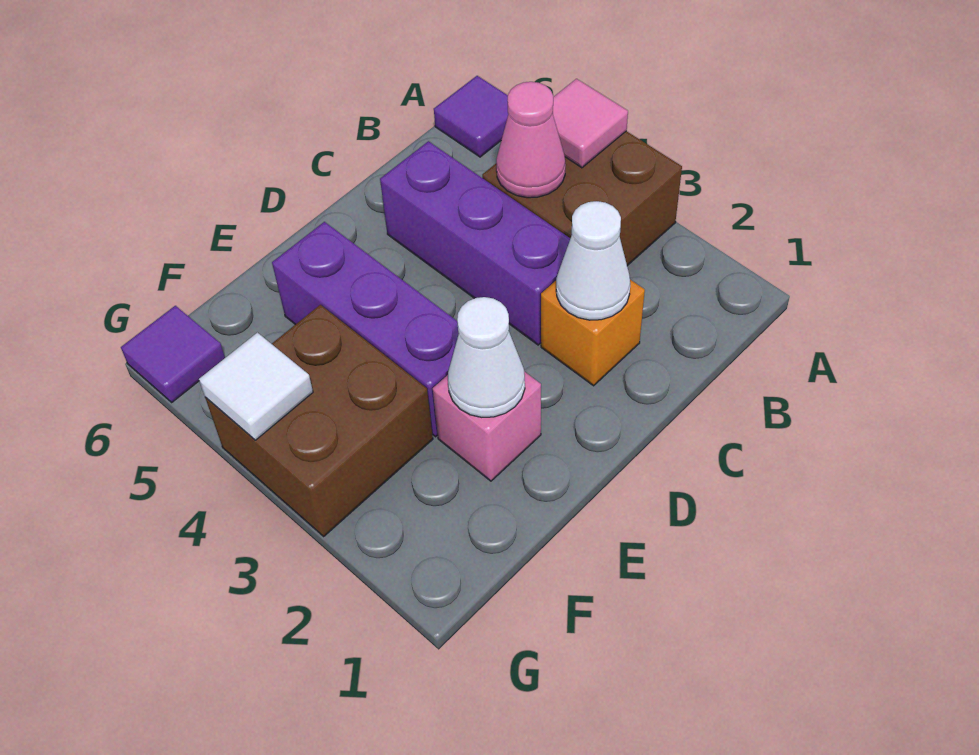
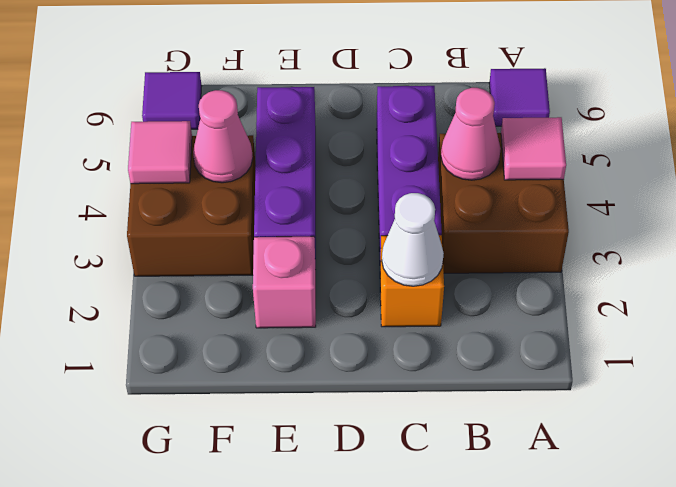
white cone E2 level 2 -> none
none -> pink cone F4 level 2
white tile G4 level 2 -> pink tile G4 level 2

